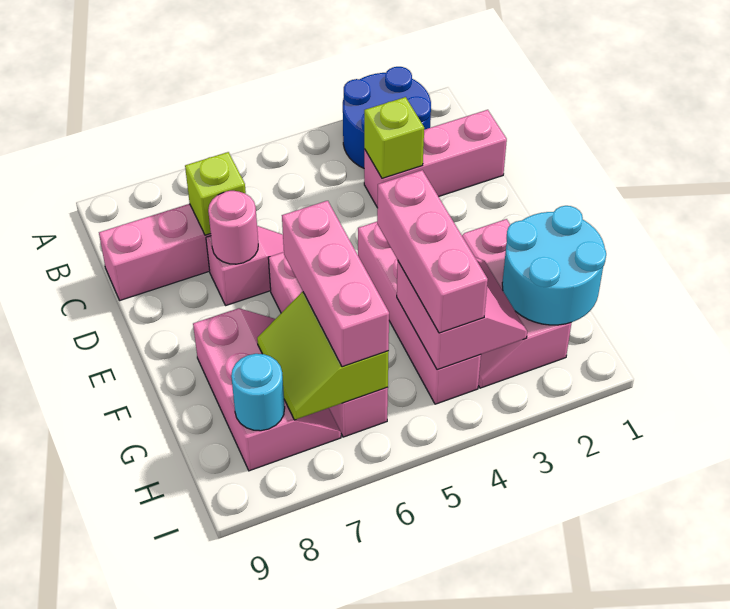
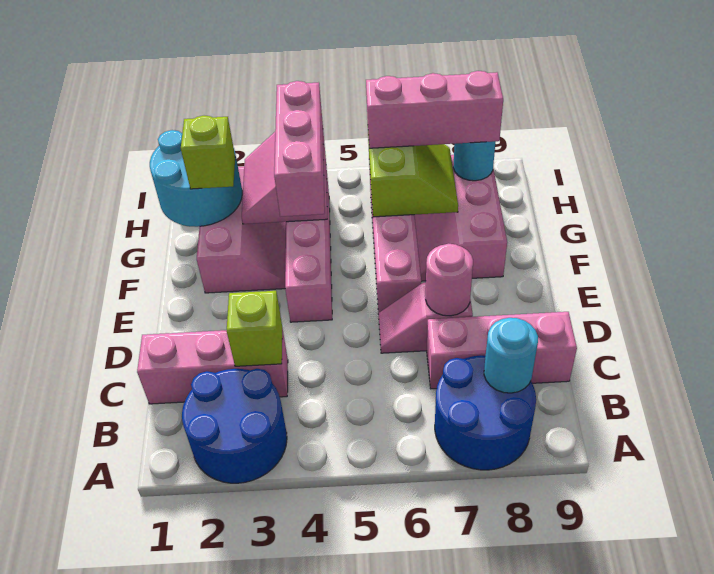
none -> blue round brick A7:B8 level 1
none -> cyan round brick B8 level 2
lime brick C7 level 2 -> lime brick G2 level 3
pink brick F6:H6 level 3 -> pink brick H6:H8 level 3

